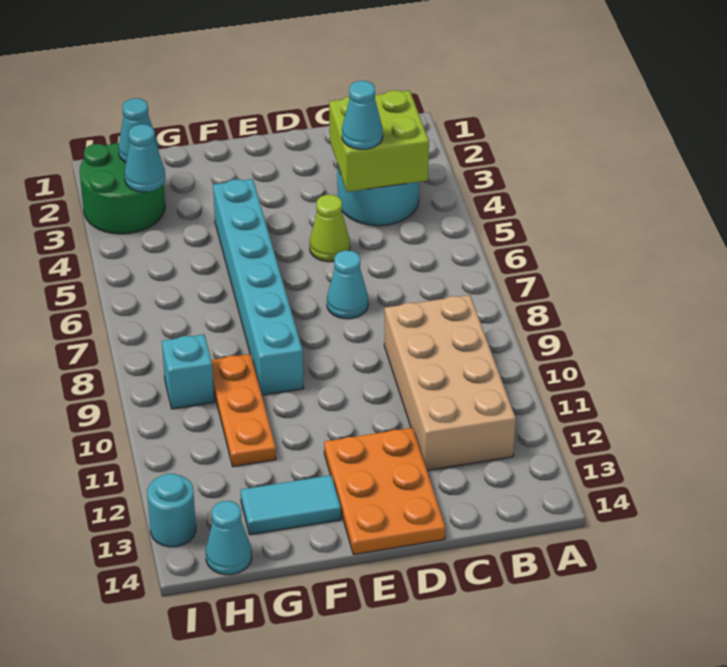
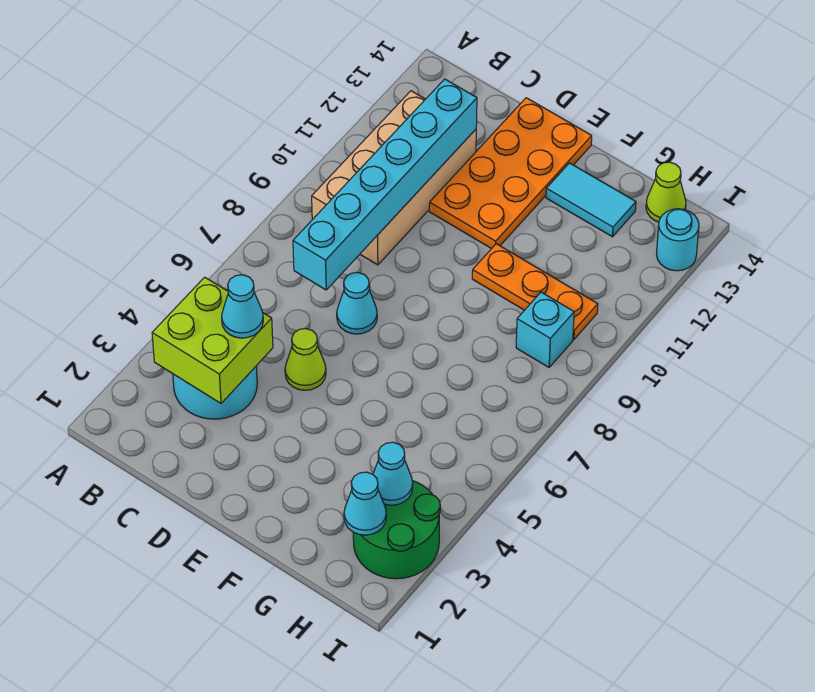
orange plate D12:E14 level 1 -> orange plate D11:E14 level 1
cyan brick F4:F9 level 1 -> cyan brick C7:C12 level 2
orange plate G9:G11 level 1 -> orange plate F10:H10 level 1
cyan cone H14 level 1 -> lime cone H14 level 1

